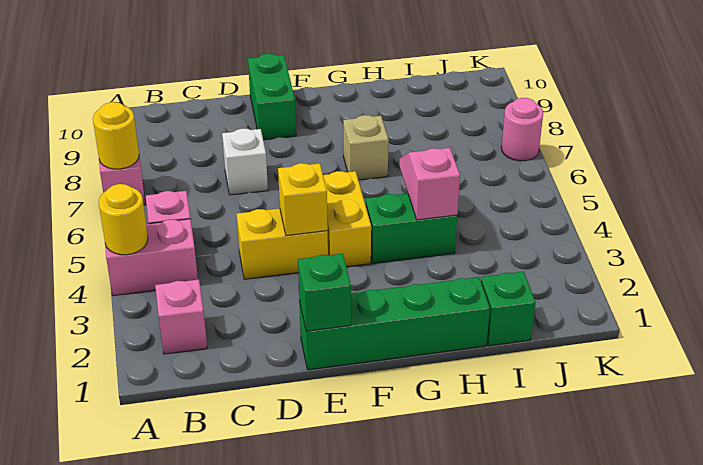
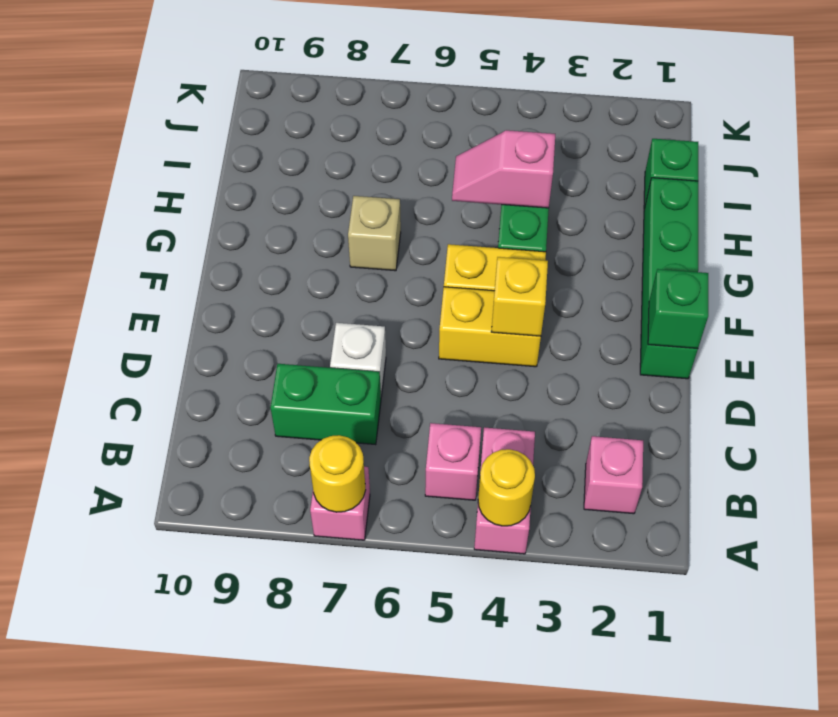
yellow brick D4:E4 level 1 -> yellow brick E4:E5 level 1
green brick E9:E10 level 1 -> green brick C7:C8 level 1
pink round brick K7 level 1 -> none

